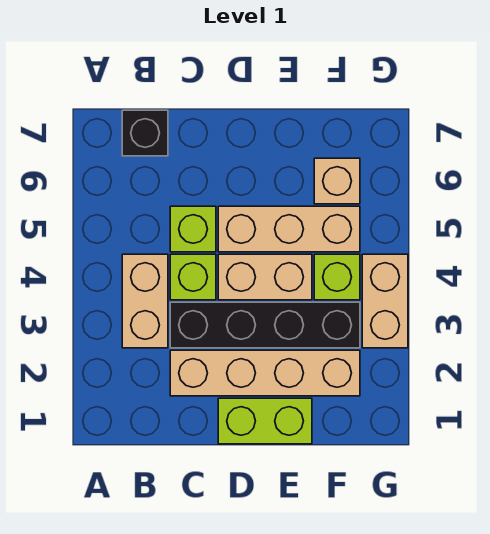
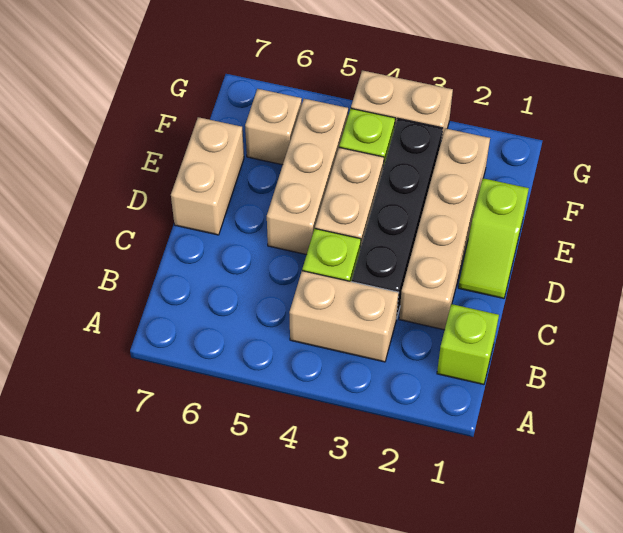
black brick B7 level 1 -> none
lime brick C5 level 1 -> lime brick B1 level 1
lime brick D1:E1 level 1 -> lime slope D1:E1 level 1 top E
none -> tan brick D7:E7 level 1

